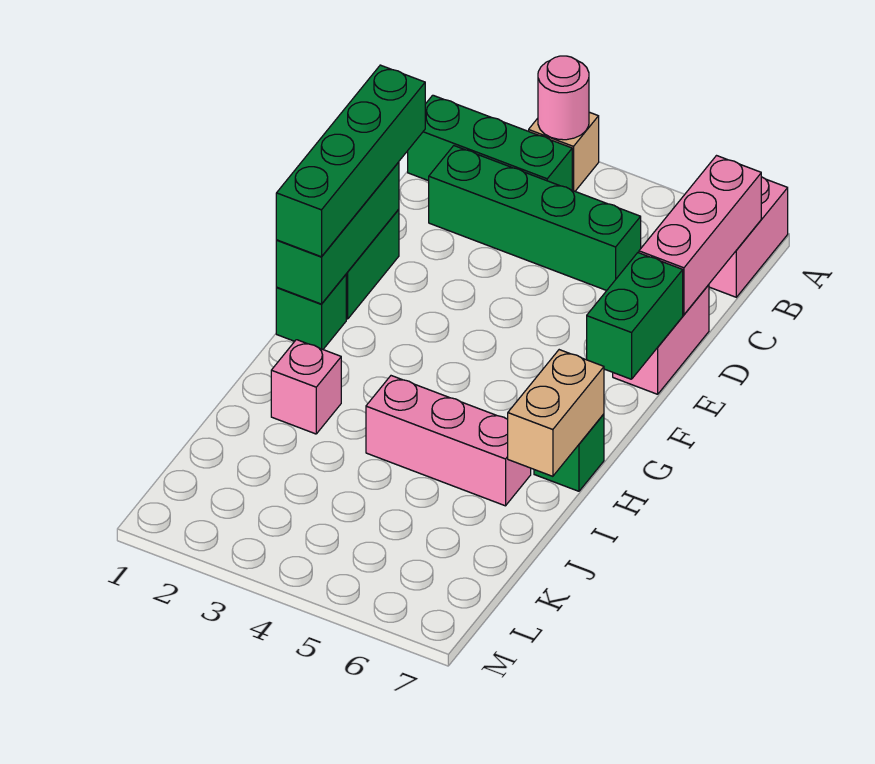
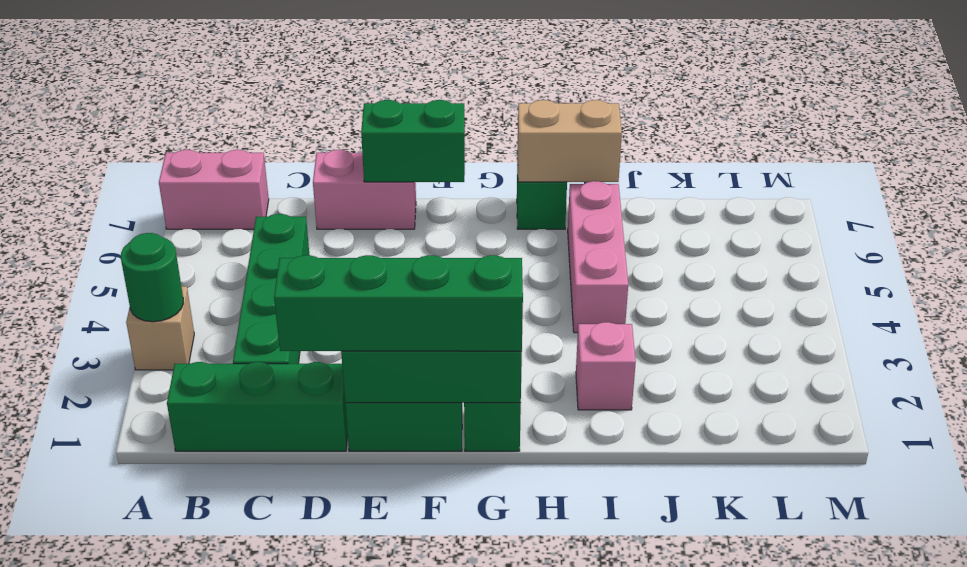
pink round brick A3 level 2 -> green round brick A3 level 2
green brick B1:B3 level 1 -> green brick B1:D1 level 1
pink brick B7:D7 level 2 -> none

